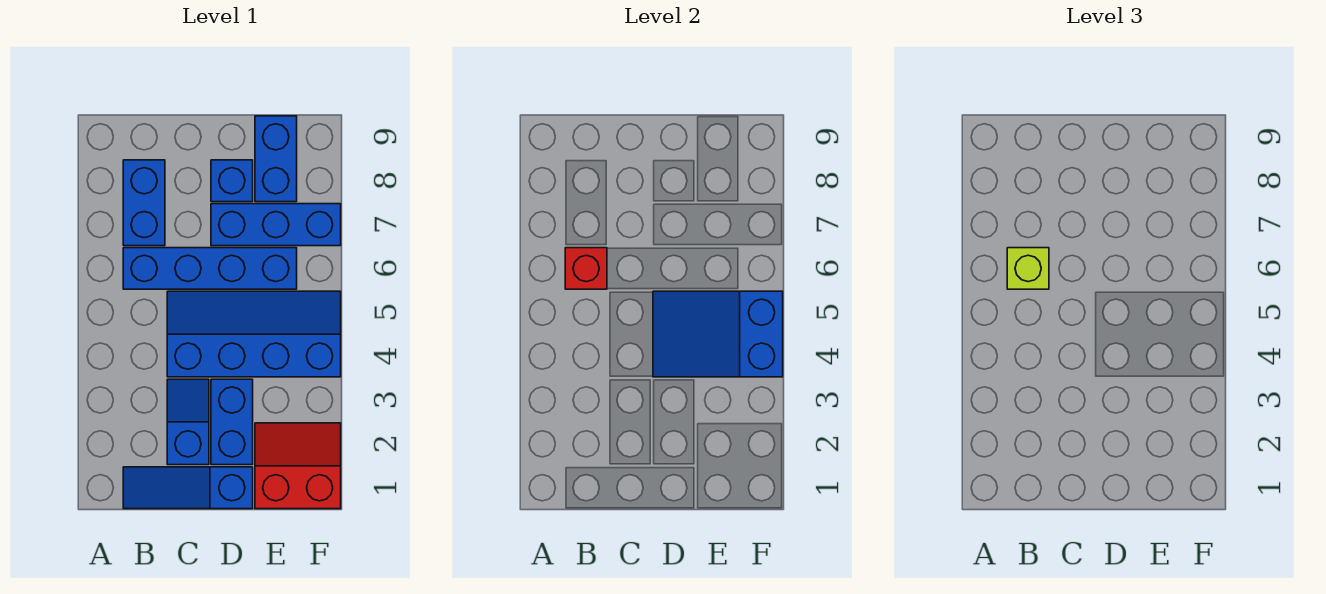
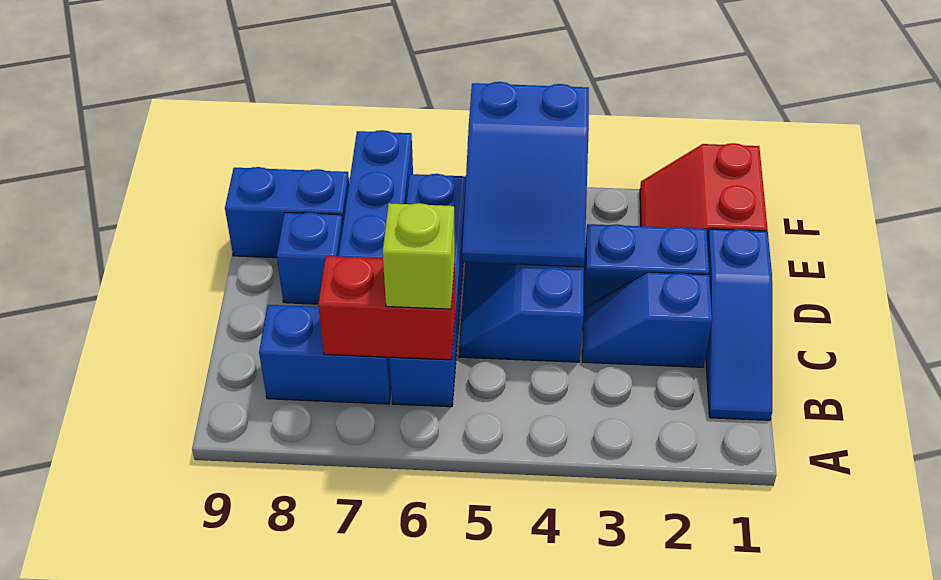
red brick B6 level 2 -> red brick B6:B7 level 2

